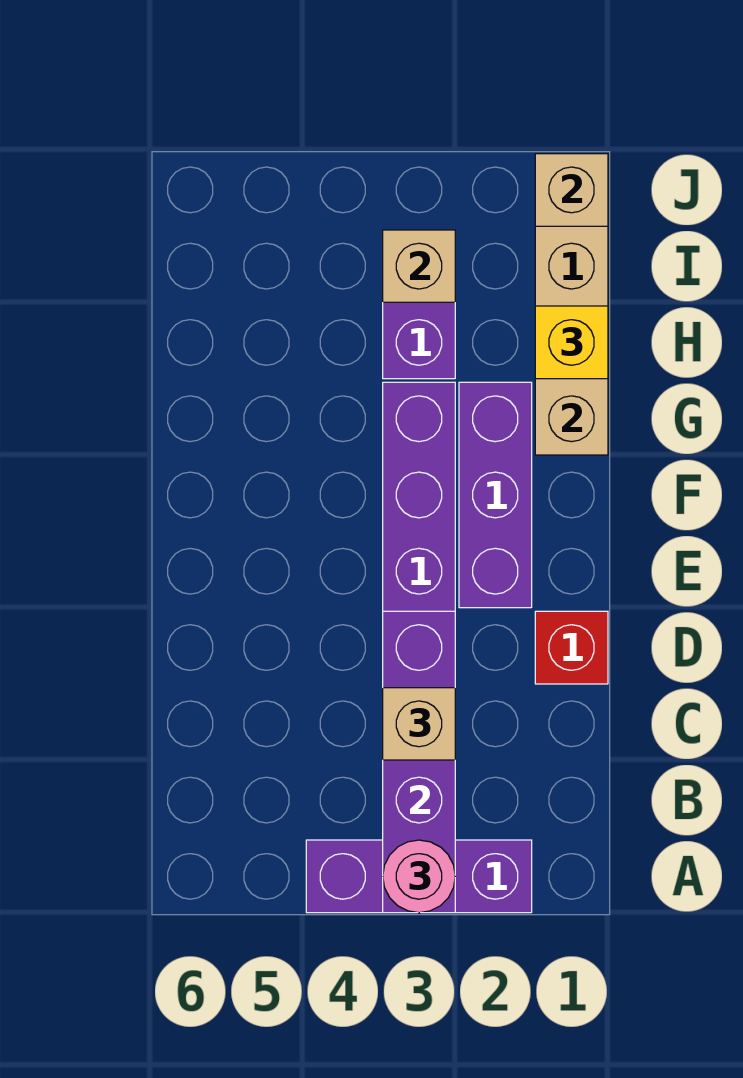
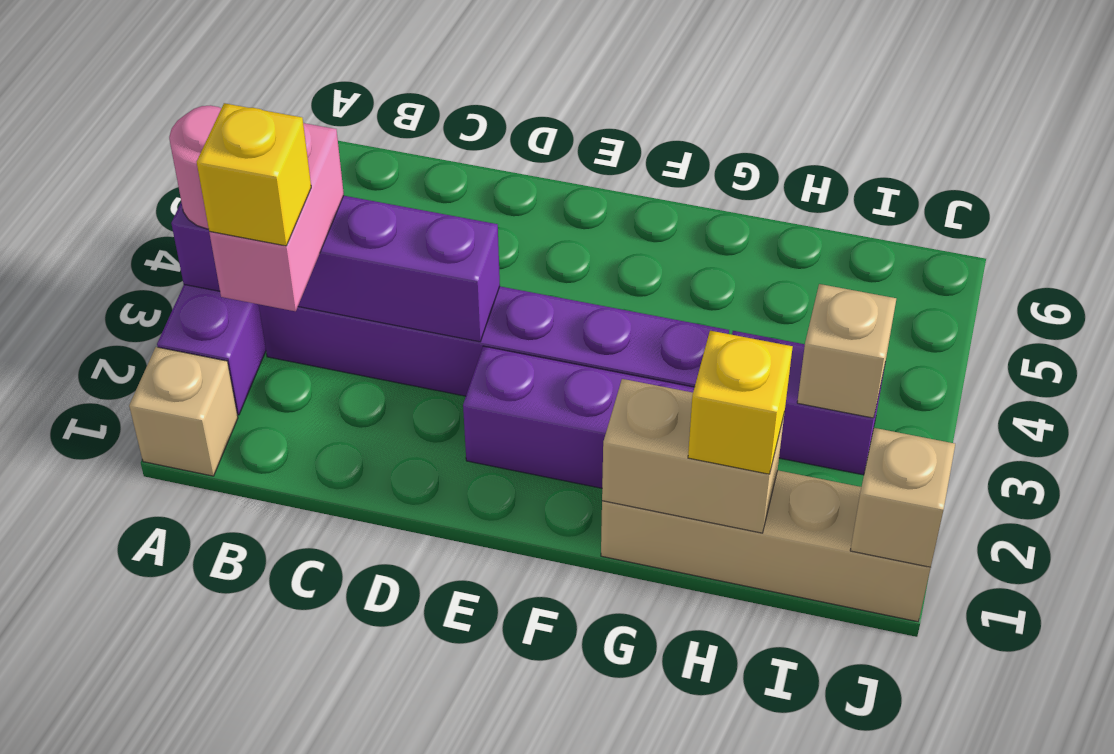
none -> pink brick B2:B3 level 3
none -> yellow brick B2 level 4
tan brick C3 level 3 -> tan brick A1 level 1
red brick D1 level 1 -> none

